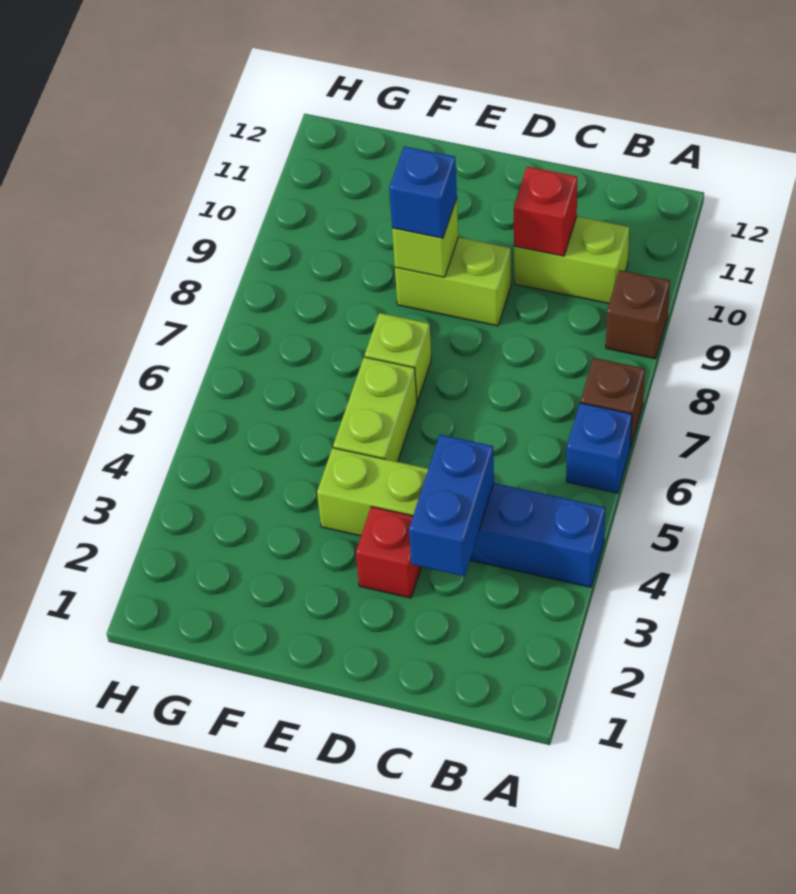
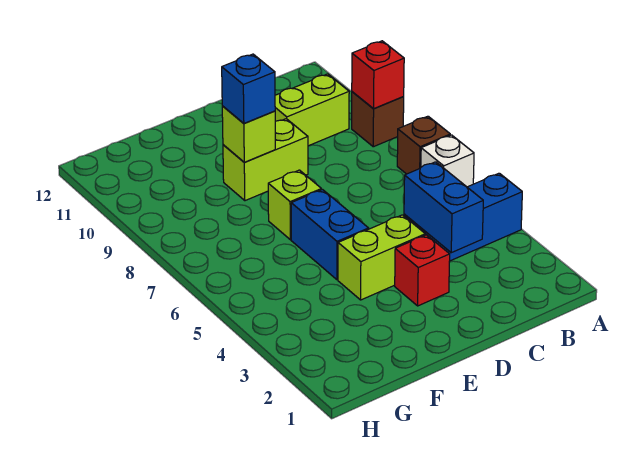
blue brick A6 level 1 -> white brick A6 level 1
red brick C10 level 2 -> red brick A9 level 2
lime brick E5:E6 level 1 -> blue brick E5:E6 level 1

